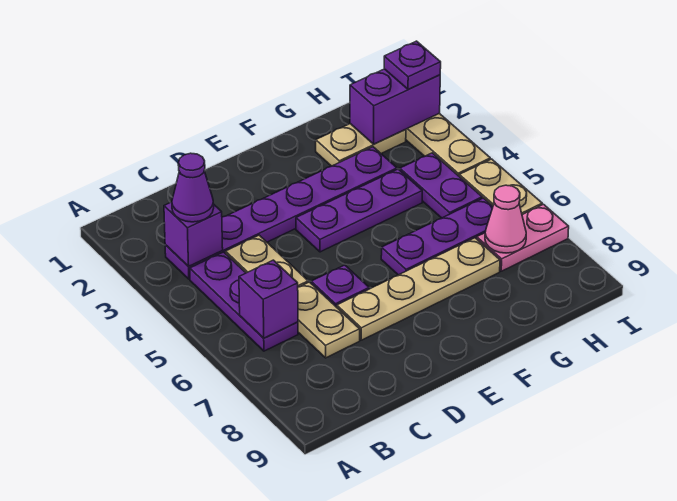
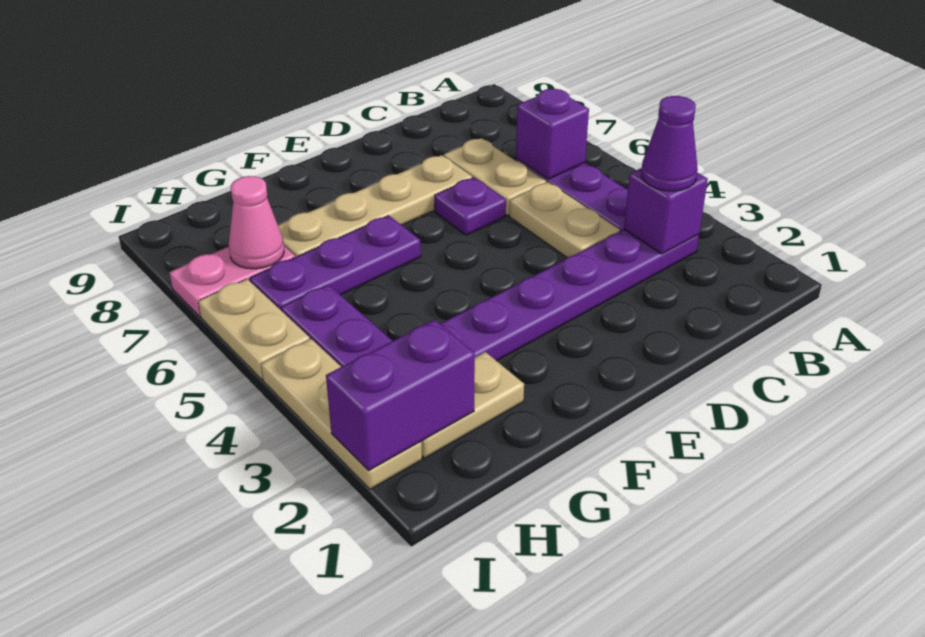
purple plate E4:G4 level 1 -> none
purple plate I2 level 3 -> none

